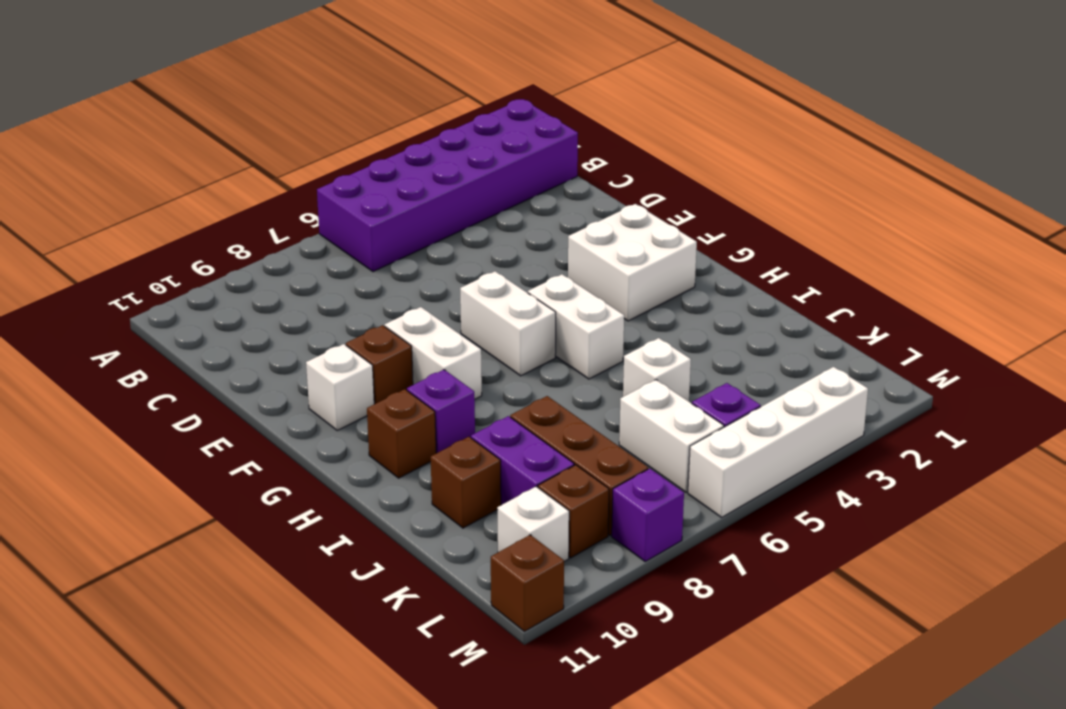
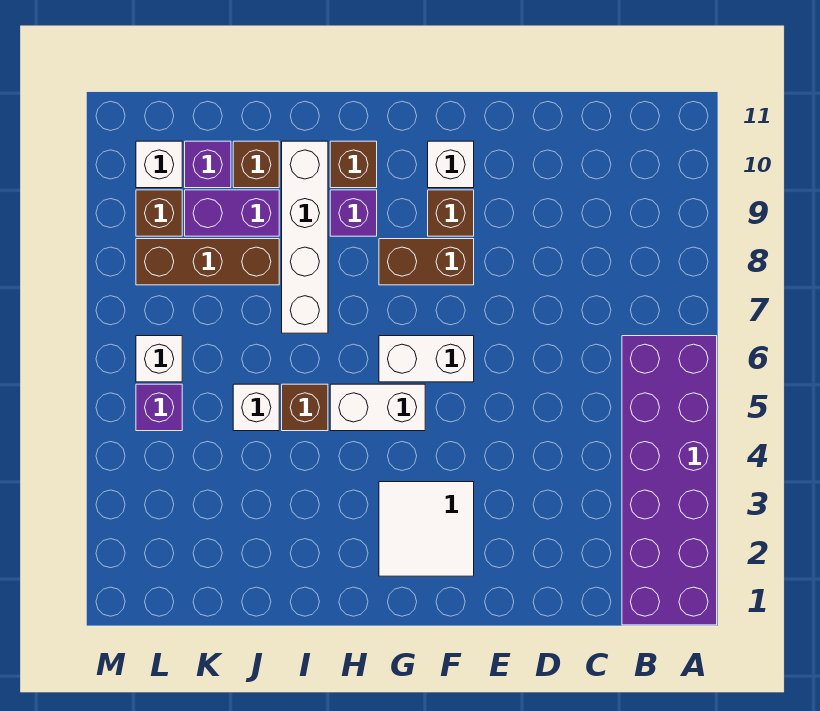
white brick F2:G3 level 1 -> white tile F2:G3 level 1
white brick F8:G8 level 1 -> brown brick F8:G8 level 1
white brick K6:L6 level 1 -> white brick L6 level 1
white brick M3:M6 level 1 -> white brick I7:I10 level 1
purple brick M8 level 1 -> purple brick K10 level 1
brown brick M11 level 1 -> brown brick I5 level 1

